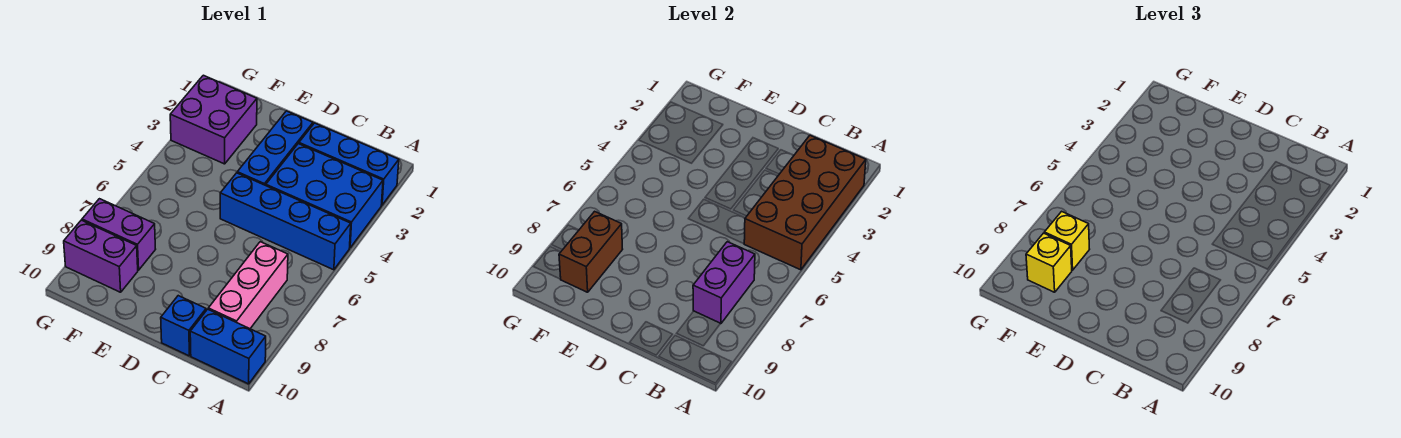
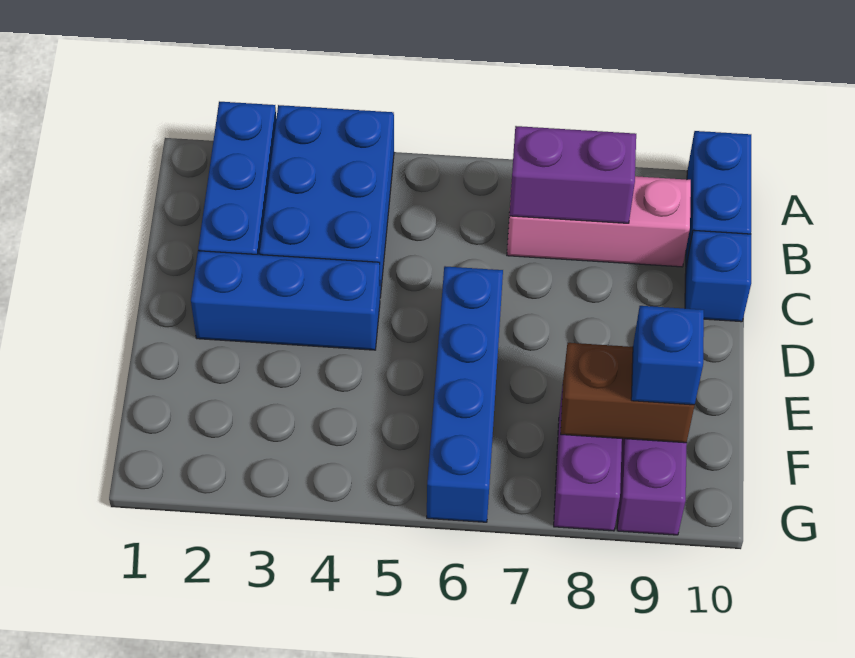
brown brick A2:B5 level 2 -> none
blue brick A5:D5 level 1 -> blue brick D6:G6 level 1
purple brick F2:G3 level 1 -> none
yellow brick F8 level 3 -> none
yellow brick F9 level 3 -> blue brick F9 level 3

